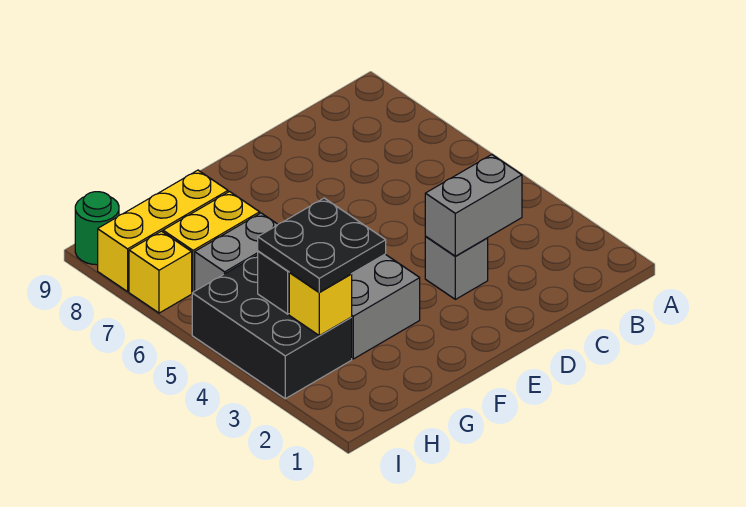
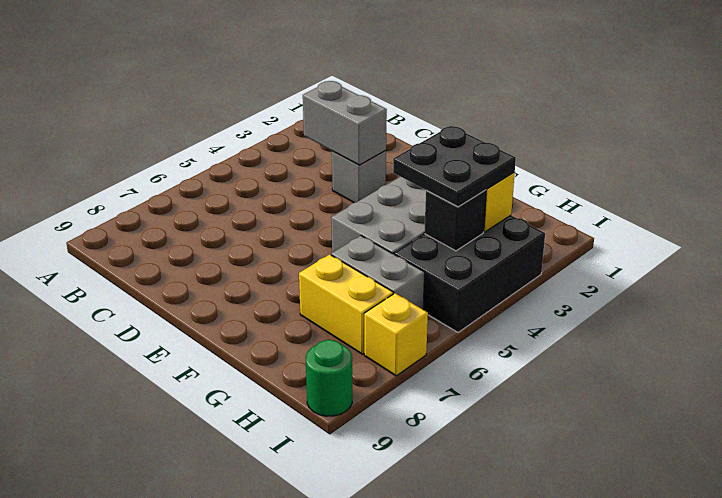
yellow brick G8:I8 level 1 -> none

